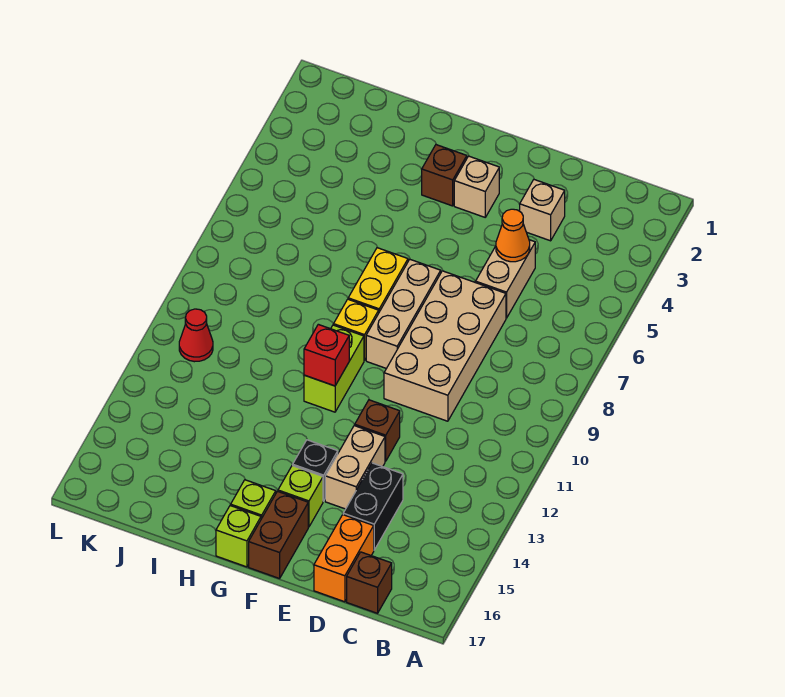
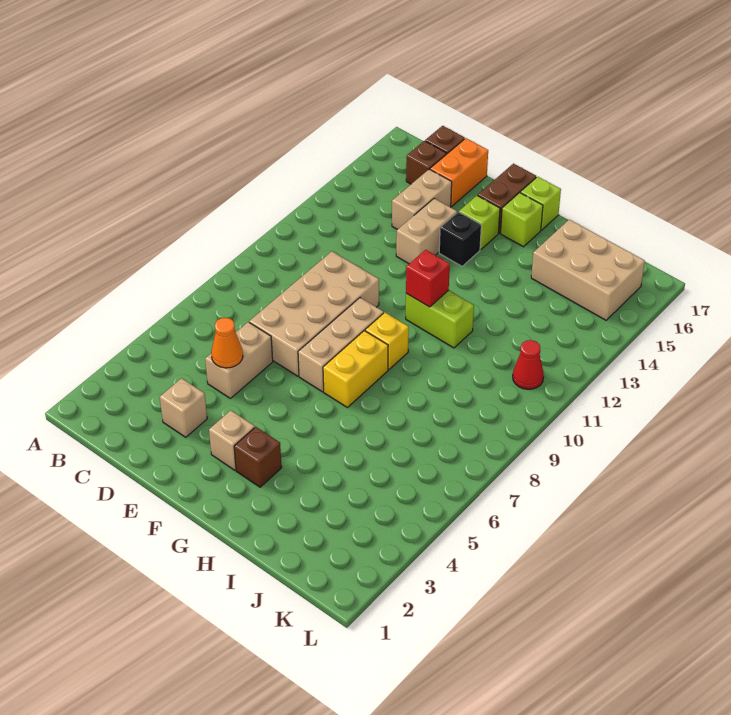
black brick D14:D15 level 1 -> tan brick D14:D15 level 1
brown brick E12 level 1 -> brown brick C16 level 1
lime brick G10:G11 level 1 -> lime brick G11:H11 level 1
none -> tan brick I15:K16 level 1

